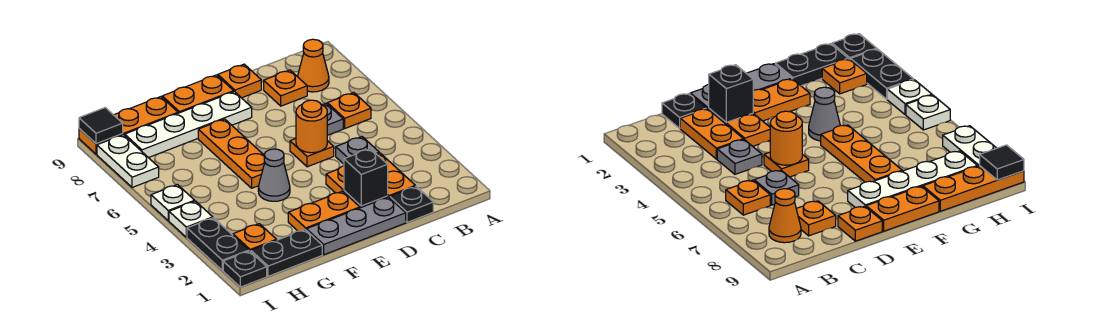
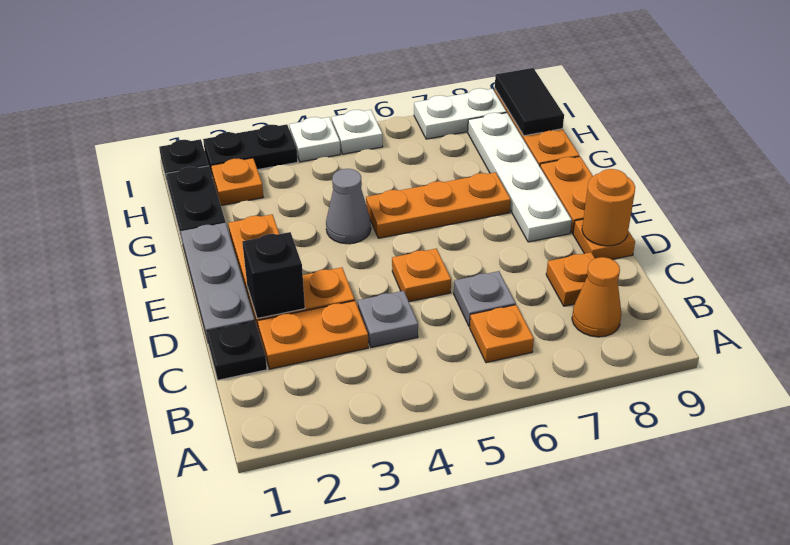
orange round brick D5 level 2 -> orange round brick D9 level 2
black tile I9 level 2 -> black tile H9:I9 level 2

